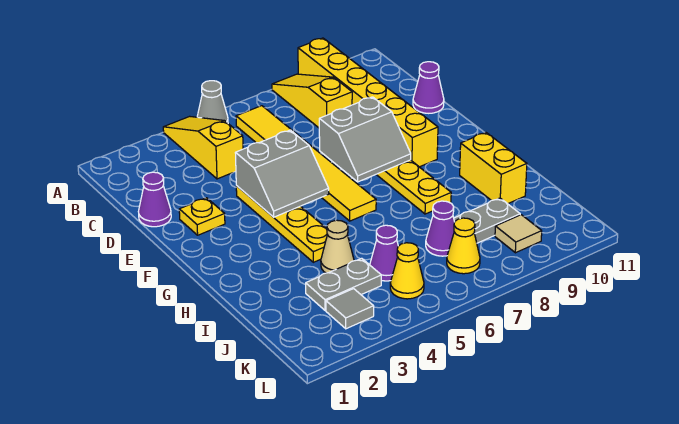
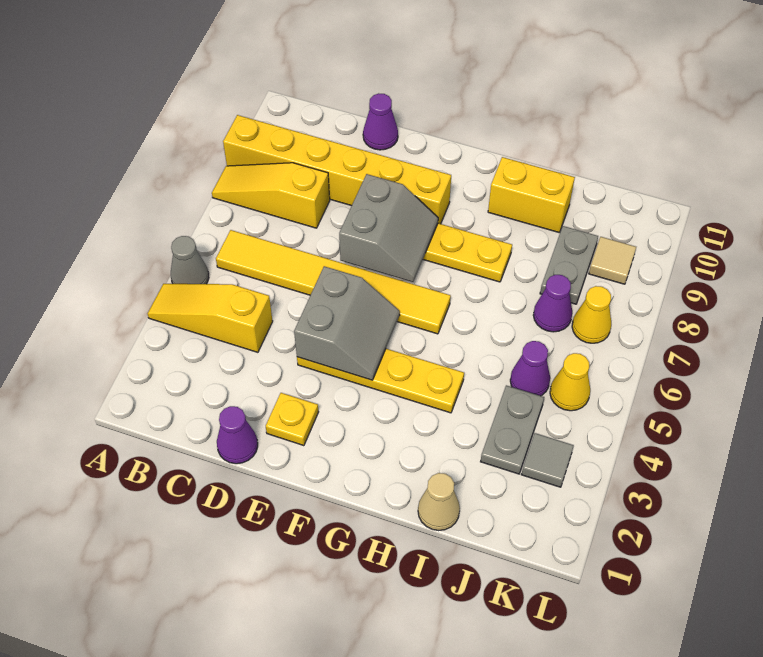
tan cone I4 level 1 -> tan cone I1 level 1

